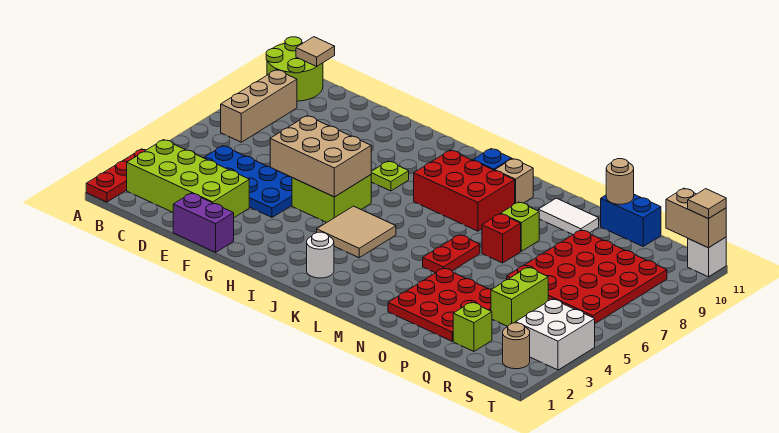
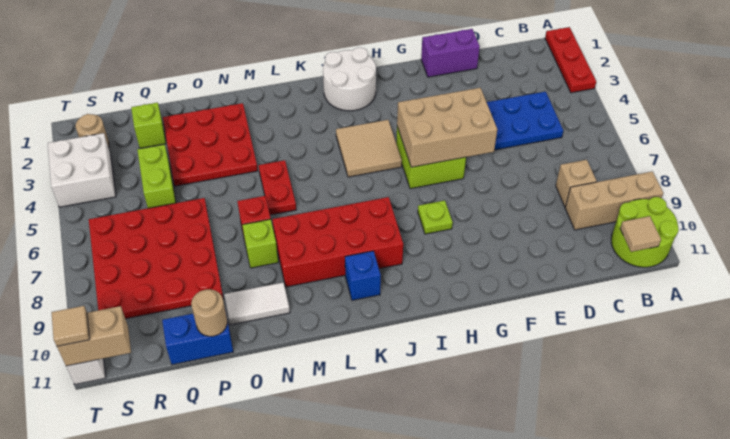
lime brick B2:E3 level 1 -> none
tan brick B7:B9 level 1 -> tan brick A9:C9 level 1
white round brick J2 level 1 -> white round brick I1:J2 level 1
red brick J8:L9 level 1 -> red brick J8:M9 level 1
tan brick L10 level 1 -> tan brick C8 level 1

